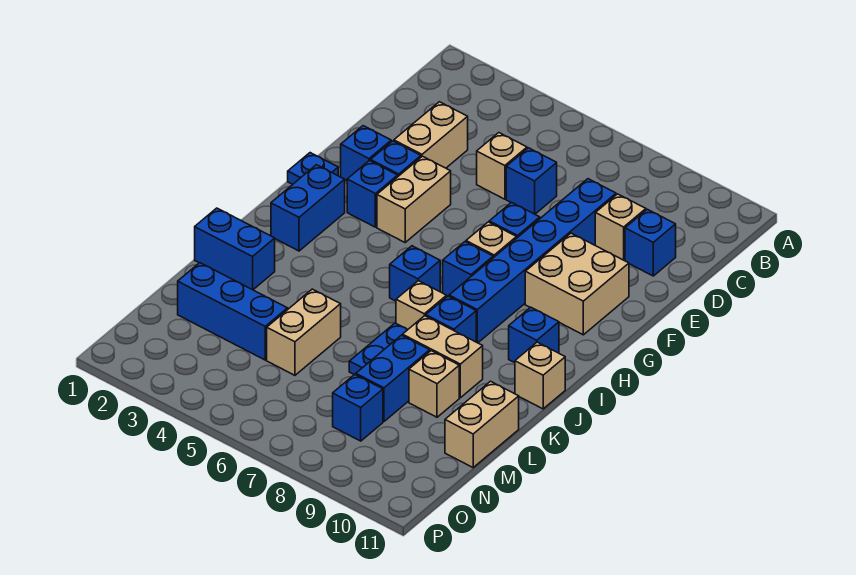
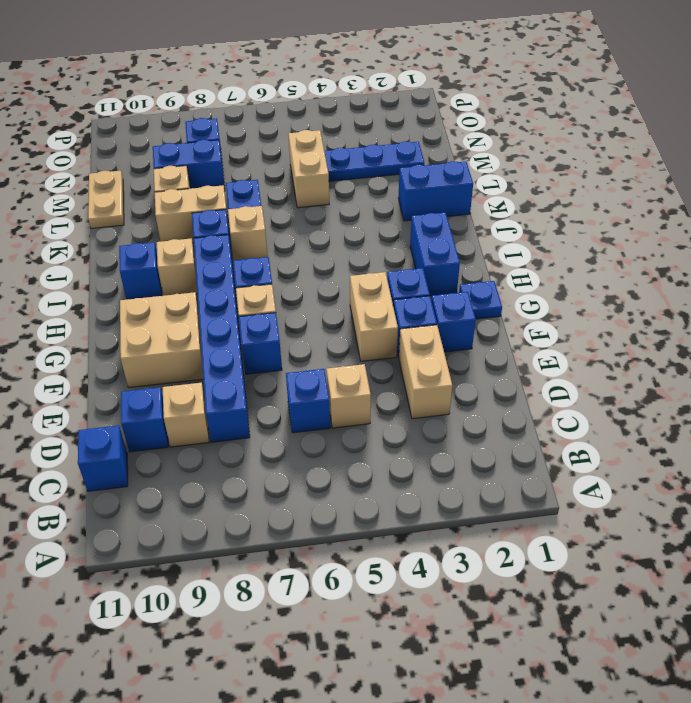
blue brick I6 level 1 -> blue brick C11 level 1
tan brick J11 level 1 -> tan brick I9 level 1
blue brick L8:M8 level 1 -> blue brick M8:M9 level 1
tan brick L11:M11 level 1 -> tan plate L11:M11 level 1
blue brick M2:M4 level 1 -> blue plate M2:M4 level 1

